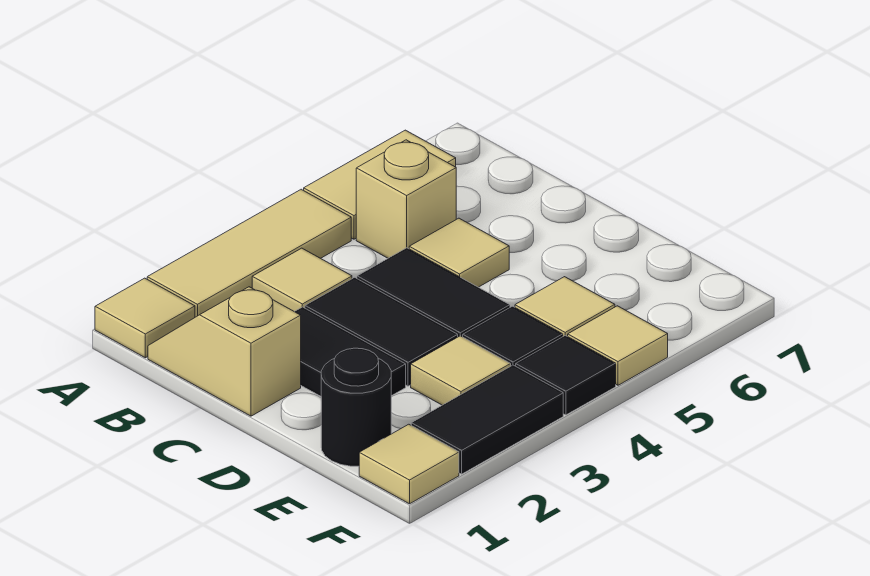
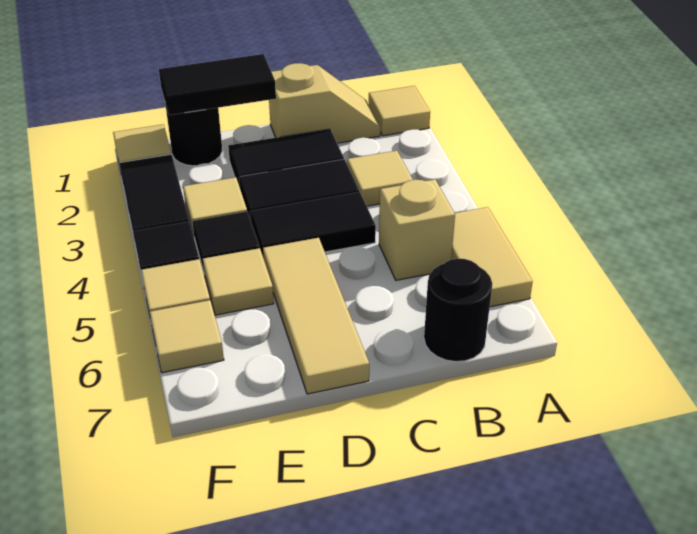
tan tile A2:A4 level 1 -> tan tile D5:D7 level 1
none -> black round brick B7 level 1
tan tile C5 level 1 -> tan tile F6 level 1
none -> black tile D1:E1 level 2

